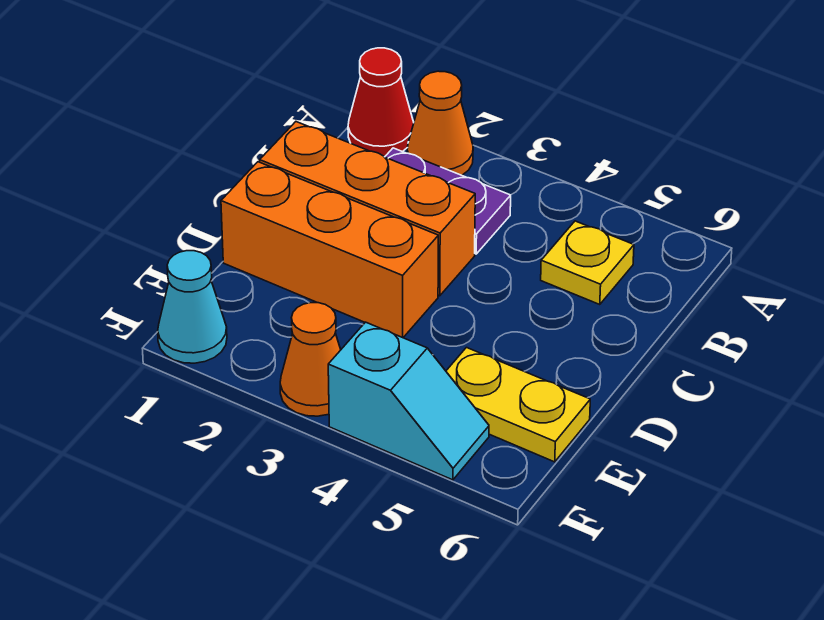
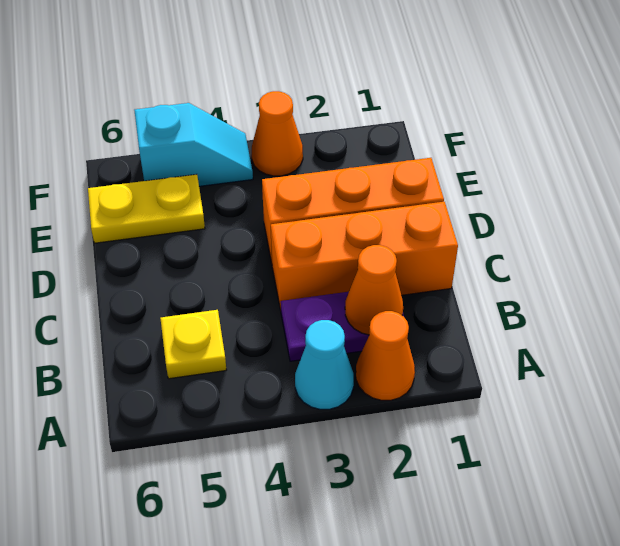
red cone A1 level 1 -> none
none -> orange cone B2 level 2
cyan cone F1 level 1 -> cyan cone A3 level 1
cyan slope F4:F5 level 1 top 4 -> cyan slope F4:F5 level 1 top 5

